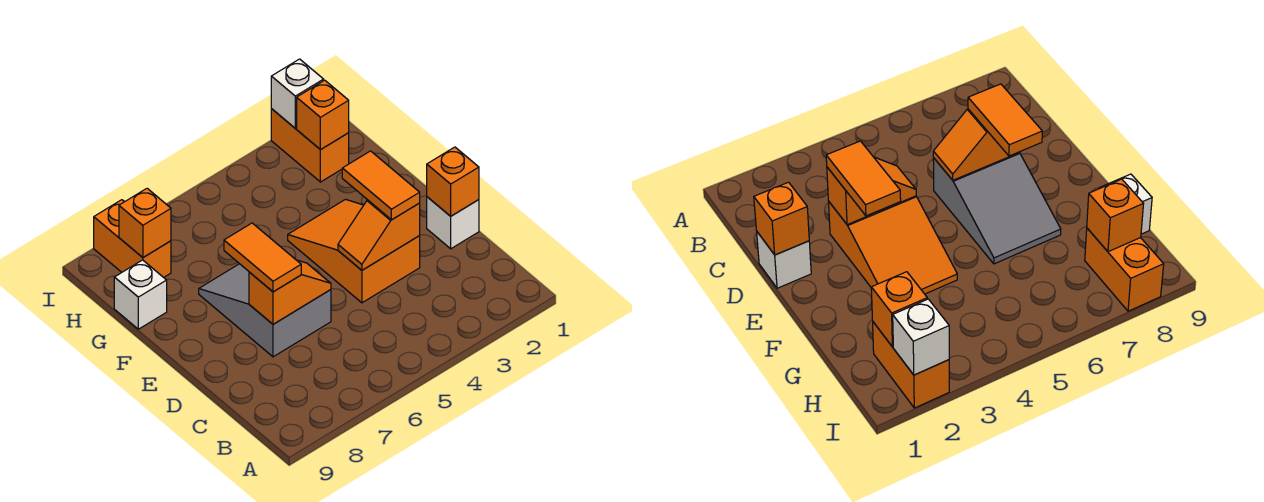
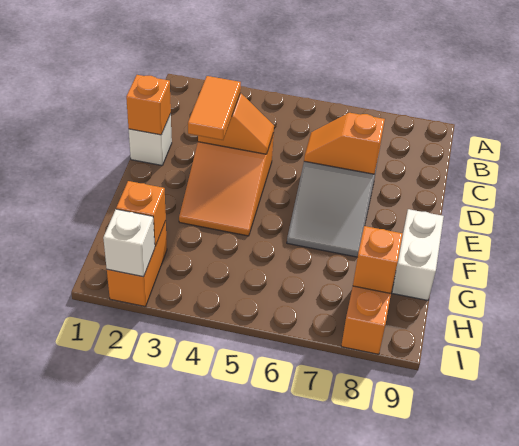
orange tile D7:E7 level 3 -> none
white brick G9 level 1 -> white brick F9:G9 level 1

